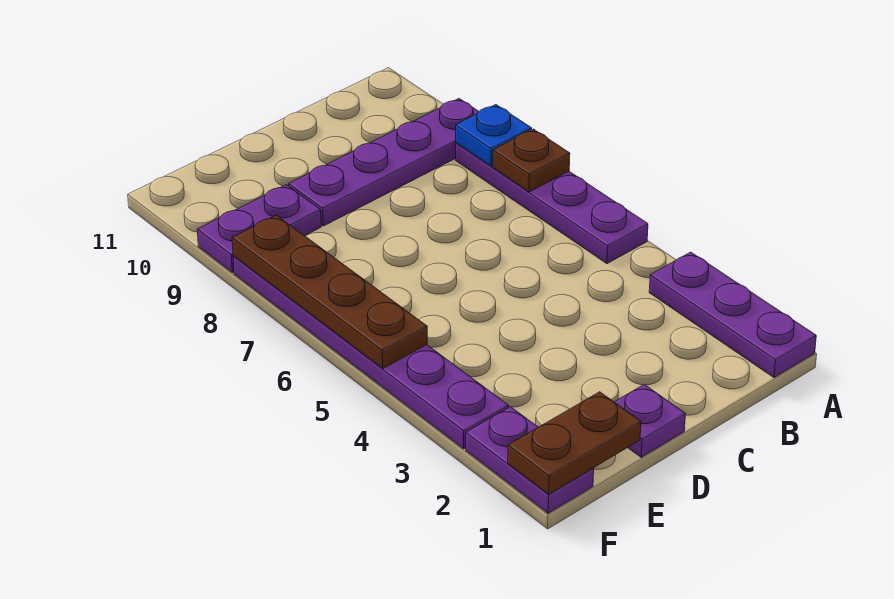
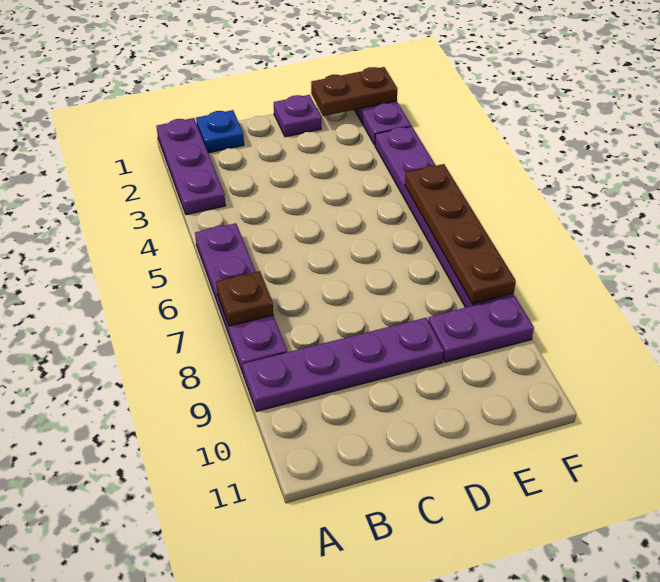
blue plate A8 level 2 -> blue plate B1 level 1

